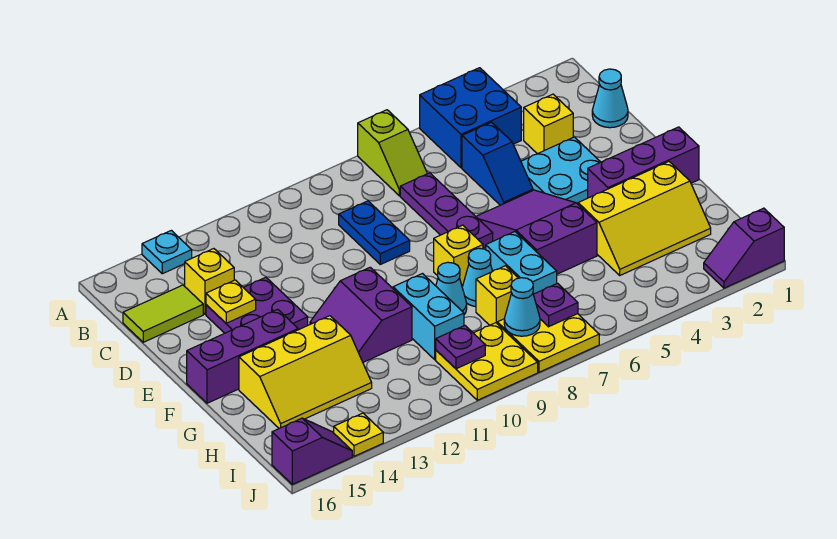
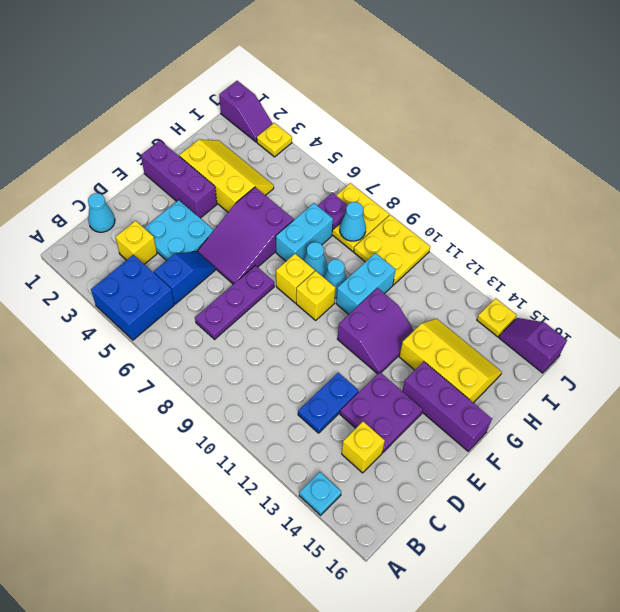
lime slope A7:B7 level 1 top A -> none
blue plate C9:D9 level 1 -> blue plate C12:D12 level 1
lime tile C15:C16 level 1 -> none
yellow plate D14 level 2 -> yellow plate J3 level 1
yellow brick H8 level 1 -> yellow brick F9 level 1
purple plate I10 level 2 -> none

